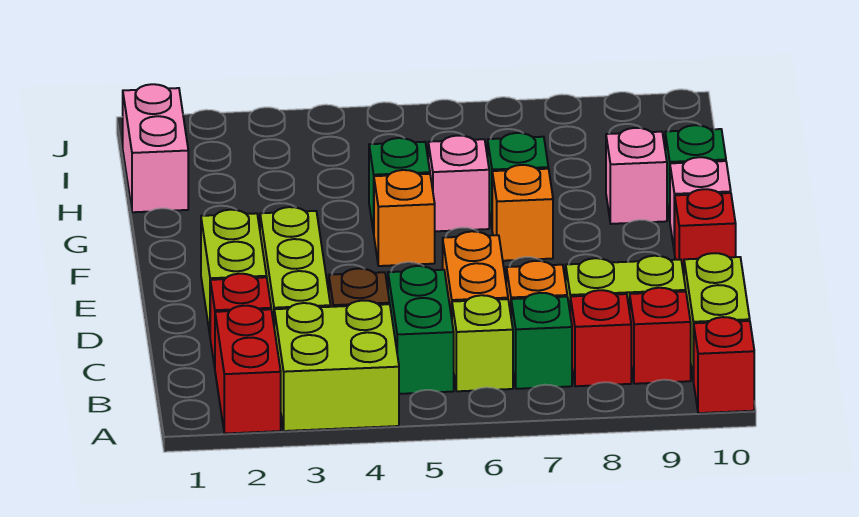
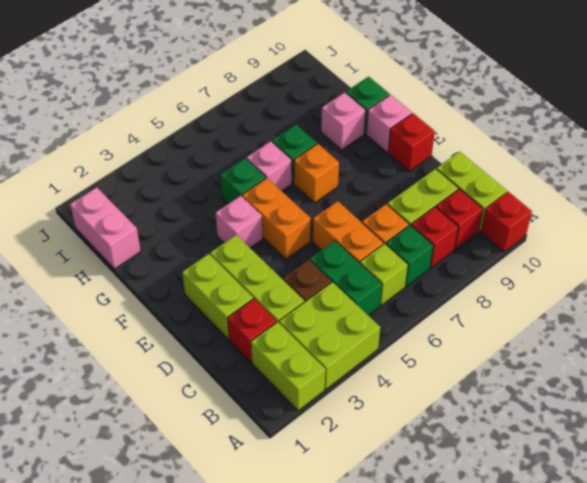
red brick A2:B2 level 1 -> lime brick A2:B2 level 1
none -> pink brick F4 level 1
orange brick F5 level 1 -> orange brick E5:F5 level 1

